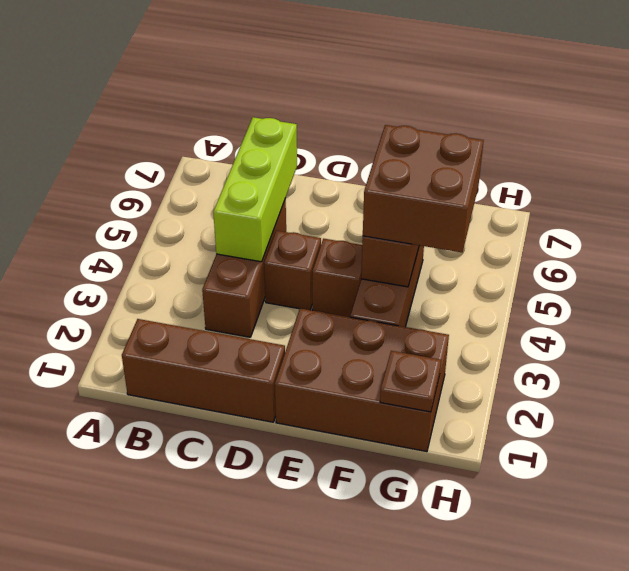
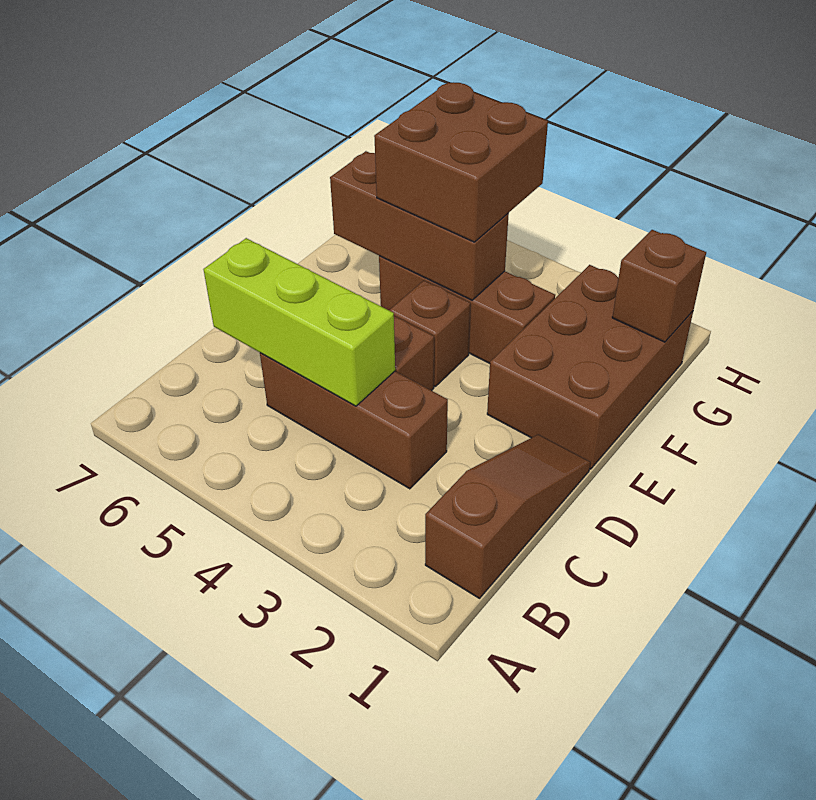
brown brick B1:D1 level 1 -> brown slope B1:D1 level 1 top B
brown plate G1 level 2 -> brown brick G1 level 2

